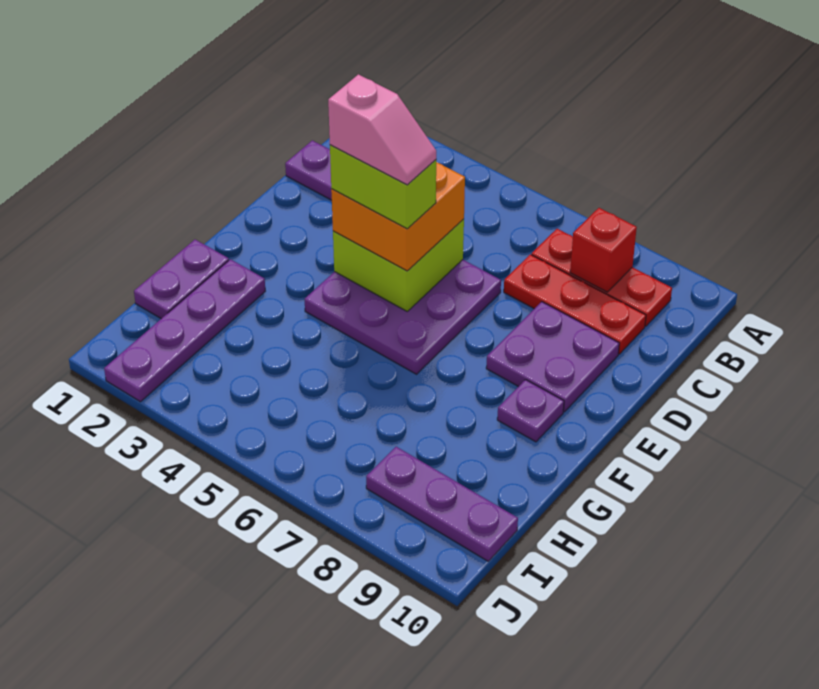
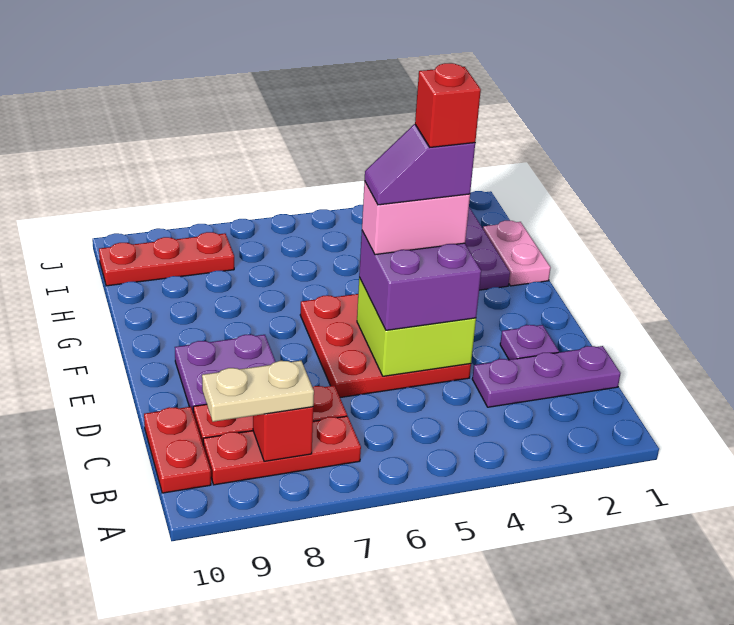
none -> tan plate B8:B9 level 3
none -> red plate B10:C10 level 1
purple plate D4:F6 level 1 -> red plate D4:F6 level 1
orange brick D4:E5 level 3 -> purple brick D4:E5 level 3
lime brick E4:E5 level 4 -> pink brick E4:E5 level 4
pink slope E4:E5 level 5 top 4 -> purple slope E4:E5 level 5 top 4
none -> red brick E4 level 6
purple plate F9 level 1 -> purple plate D2 level 1
purple plate G1:H1 level 1 -> pink plate G1:H1 level 1
purple plate I8:I10 level 1 -> red plate I8:I10 level 1

